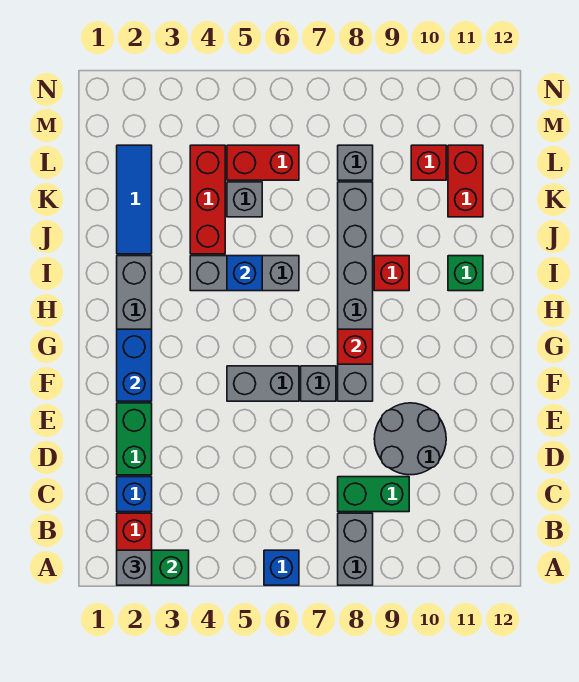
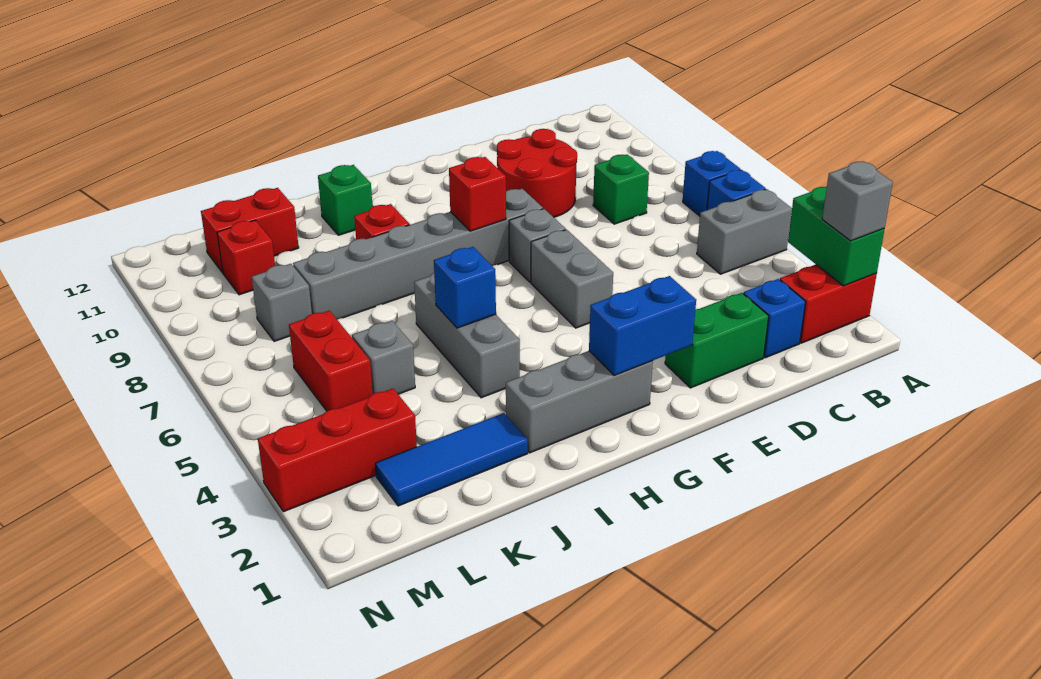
none -> blue brick A7 level 1
grey brick A8:B8 level 1 -> grey brick A5:B5 level 1
green brick C8:C9 level 1 -> green brick C8 level 1
grey round brick D9:E10 level 1 -> red round brick D9:E10 level 1
red brick J4:L4 level 1 -> red brick L3:N3 level 1

